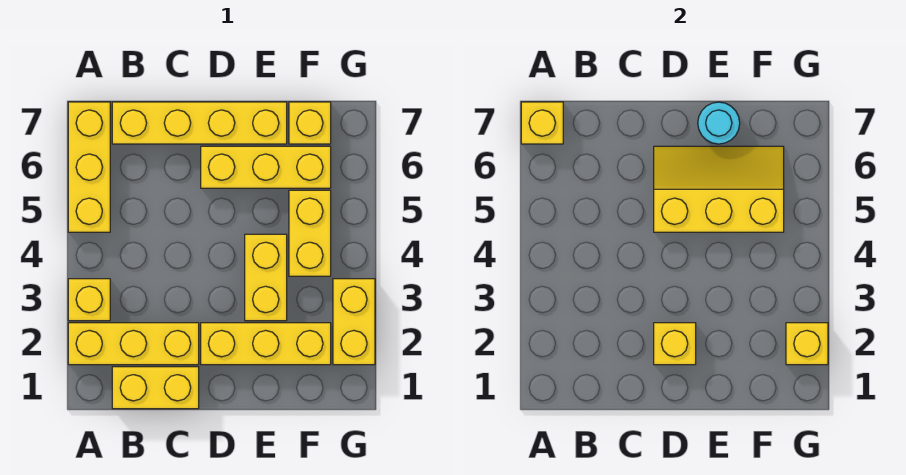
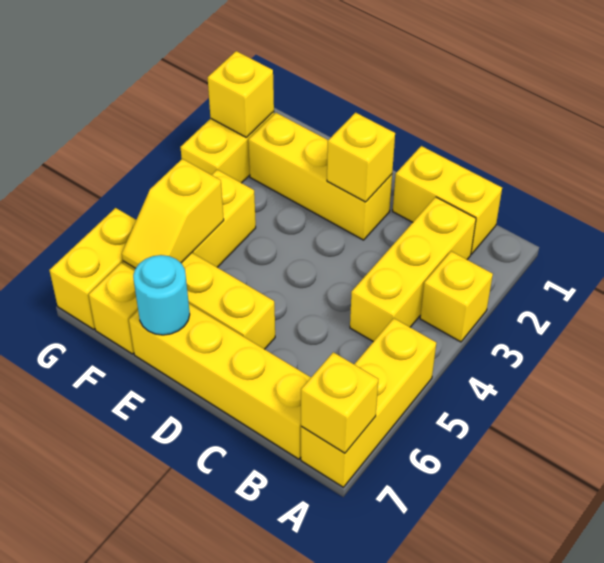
yellow brick A2:C2 level 1 -> yellow brick B2:B4 level 1
yellow slope D5:F6 level 2 top 5 -> yellow slope F5:F6 level 2 top 5
yellow brick E3:E4 level 1 -> yellow brick G6:G7 level 1

